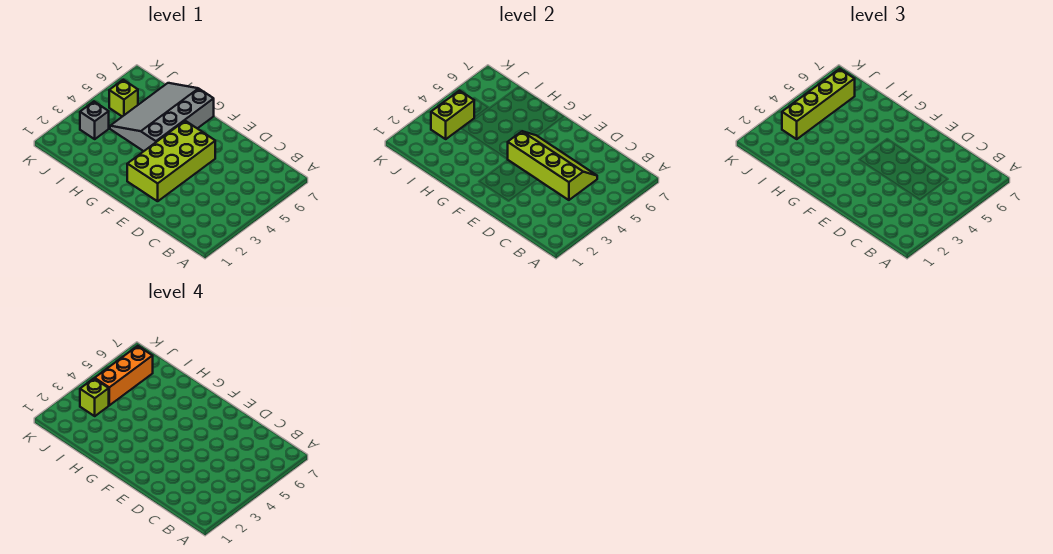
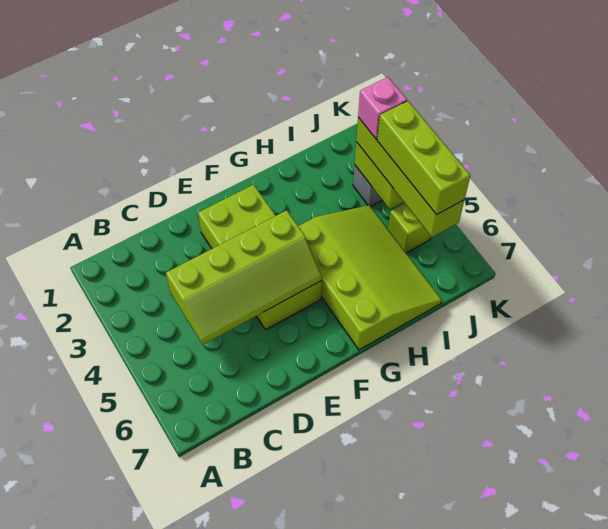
grey slope G4:I7 level 1 top G -> lime slope G4:I7 level 1 top G
lime brick J3 level 4 -> pink brick J3 level 4
orange brick J4:J6 level 4 -> lime brick J4:J6 level 4

